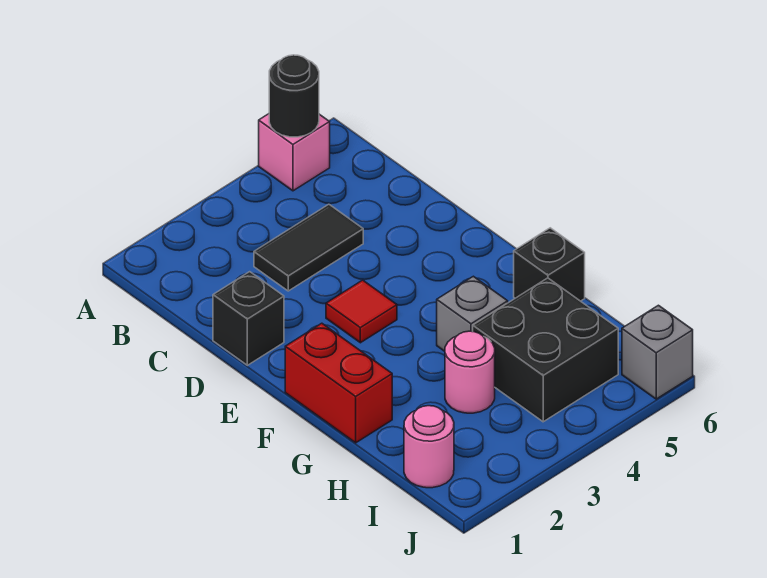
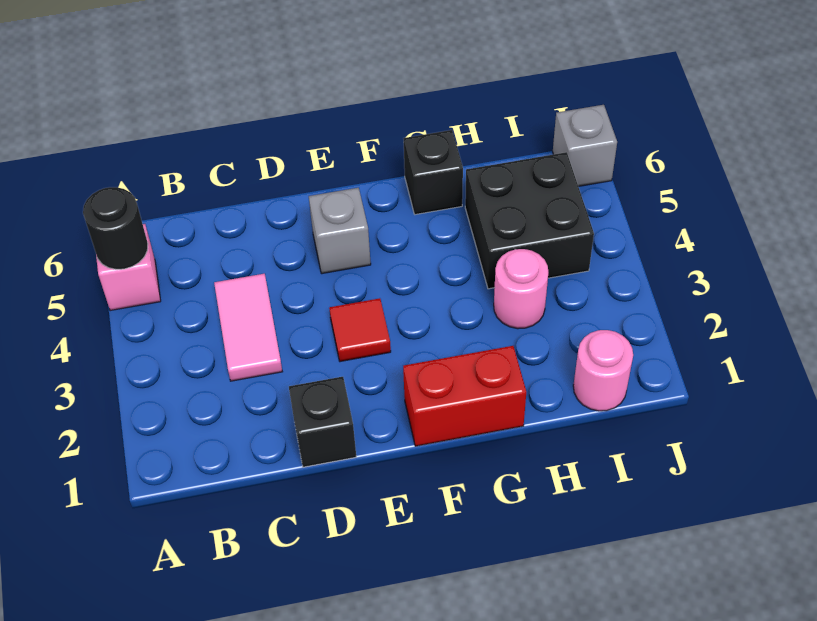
black tile C3:C4 level 1 -> pink tile C3:C4 level 1
grey brick G4 level 1 -> grey brick E5 level 1

